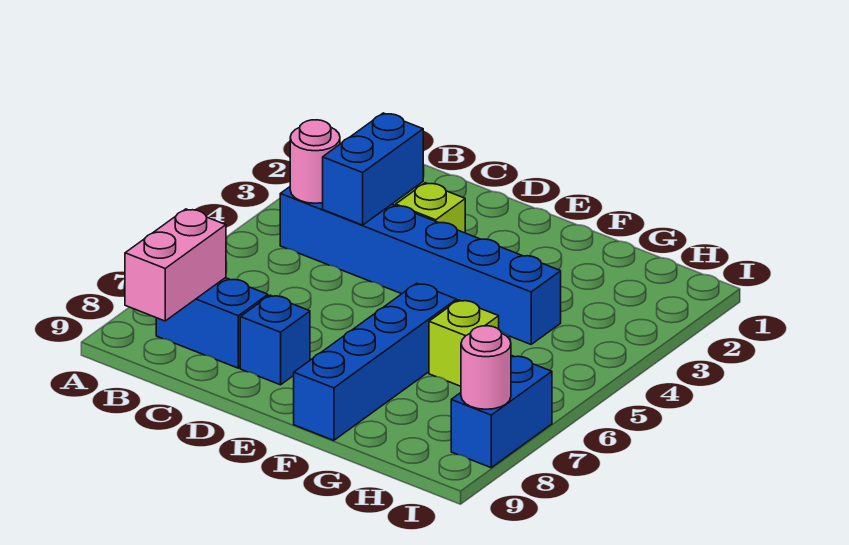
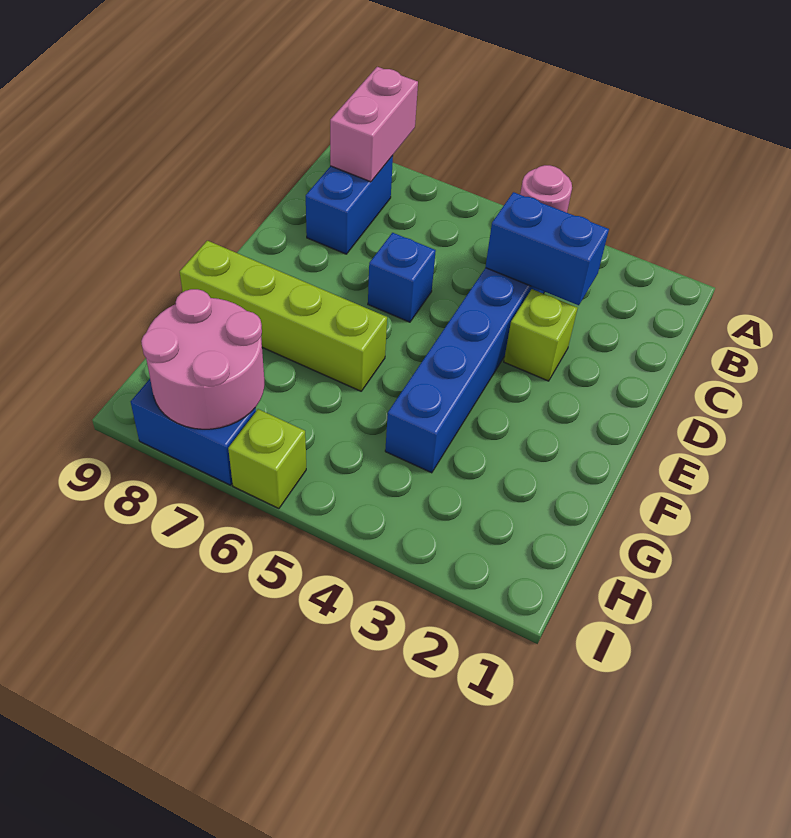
pink brick B8:B9 level 2 -> pink brick A8:B8 level 2
blue brick D8 level 1 -> blue brick D6 level 1
blue brick F6:F9 level 1 -> lime brick F6:F9 level 1
lime brick G6 level 1 -> lime brick I6 level 1
pink round brick I8 level 2 -> pink round brick H7:I8 level 2

